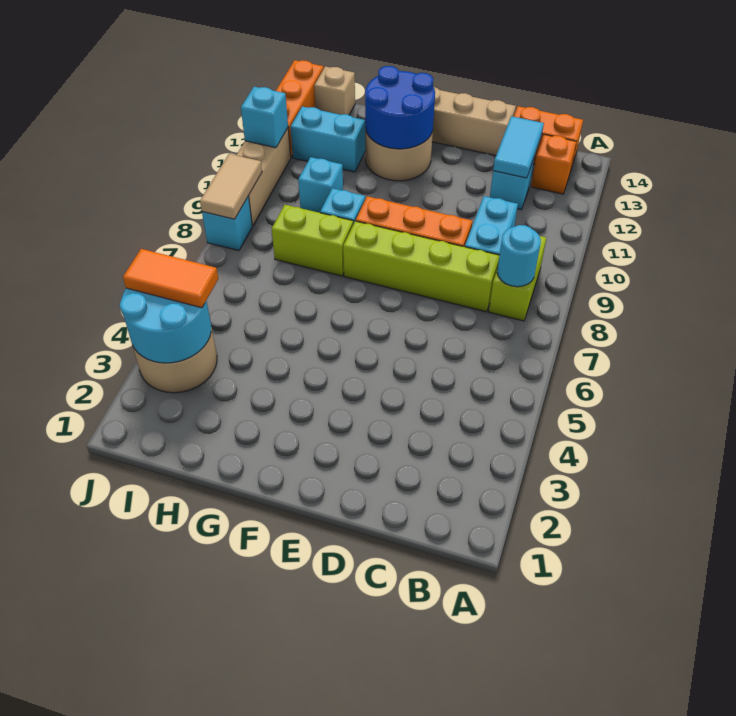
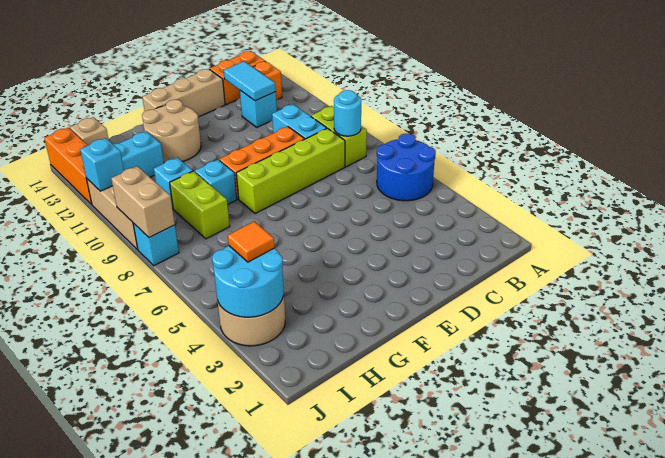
blue round brick F12:G13 level 2 -> blue round brick A5:B6 level 1
lime brick G8:H8 level 1 -> lime brick H8:H9 level 1
orange tile I4:J4 level 3 -> orange tile I4 level 3
tan tile J8:J9 level 2 -> tan brick J8:J9 level 2

